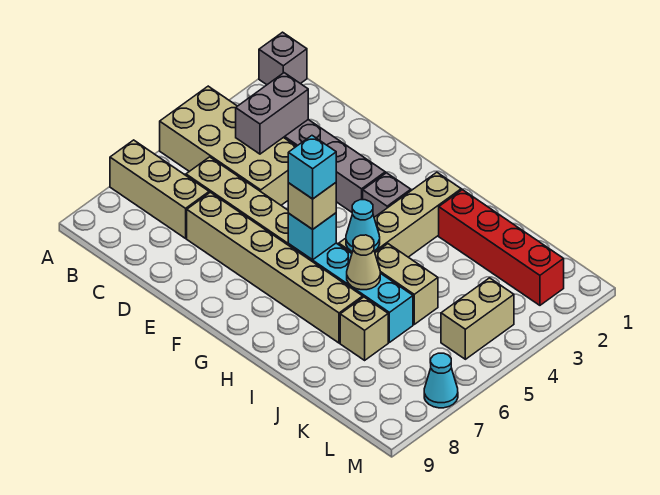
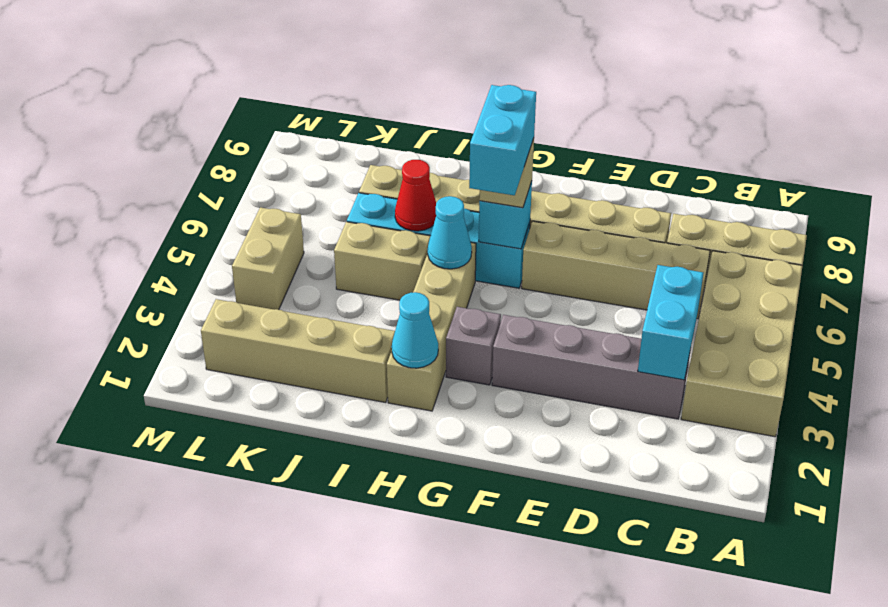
grey brick A1 level 1 -> none
tan brick A4:D5 level 1 -> tan brick A3:B6 level 1
grey brick C3:C4 level 2 -> cyan brick C3:C4 level 2
cyan brick G6 level 4 -> cyan brick G5:G6 level 4
red brick I2:L2 level 1 -> tan brick I2:L2 level 1
tan cone I6 level 2 -> red cone I6 level 2
cyan cone M7 level 1 -> cyan cone H2 level 2

